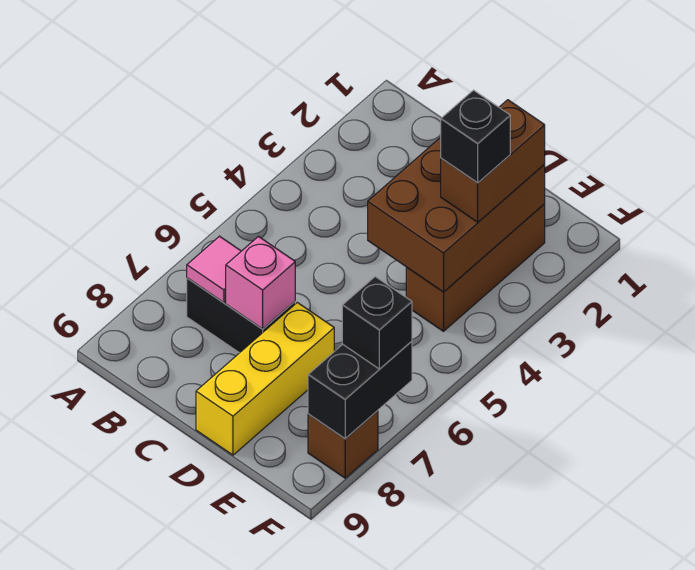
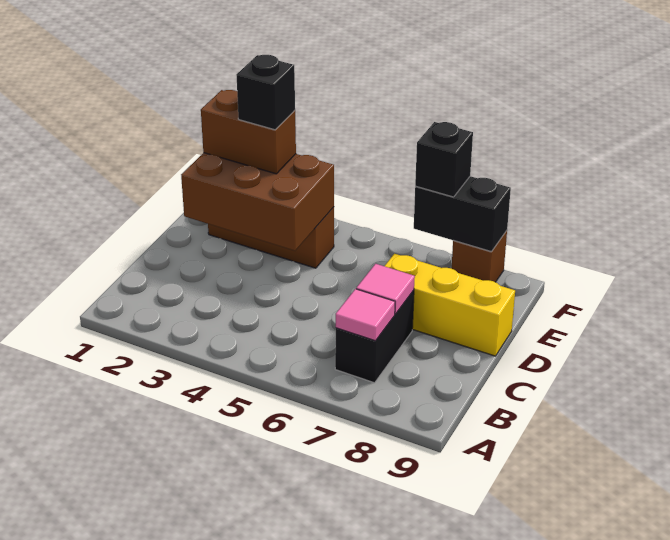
pink brick C7 level 2 -> pink tile C7 level 2

